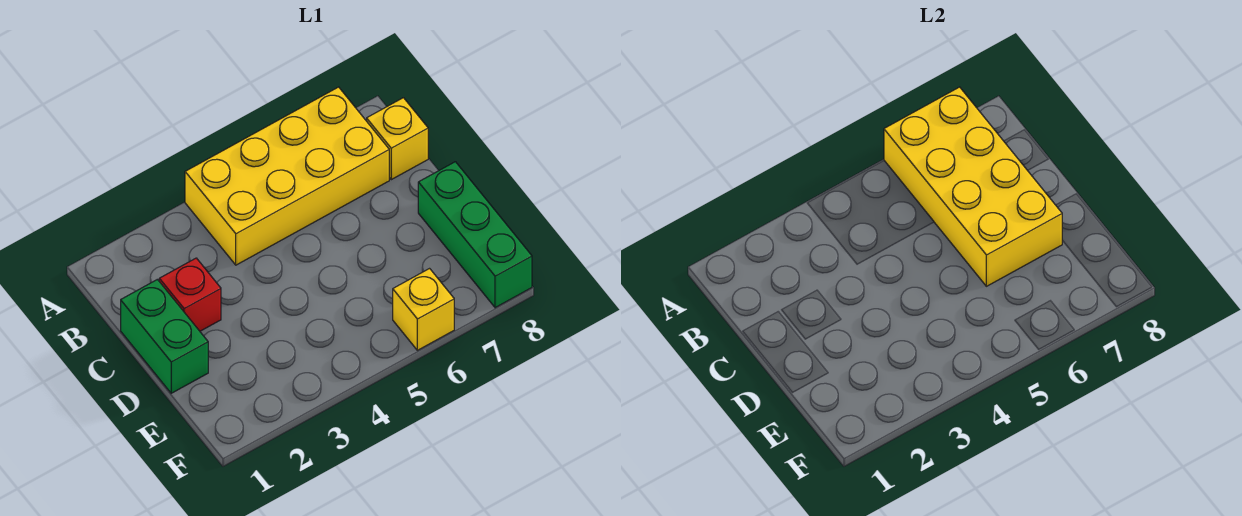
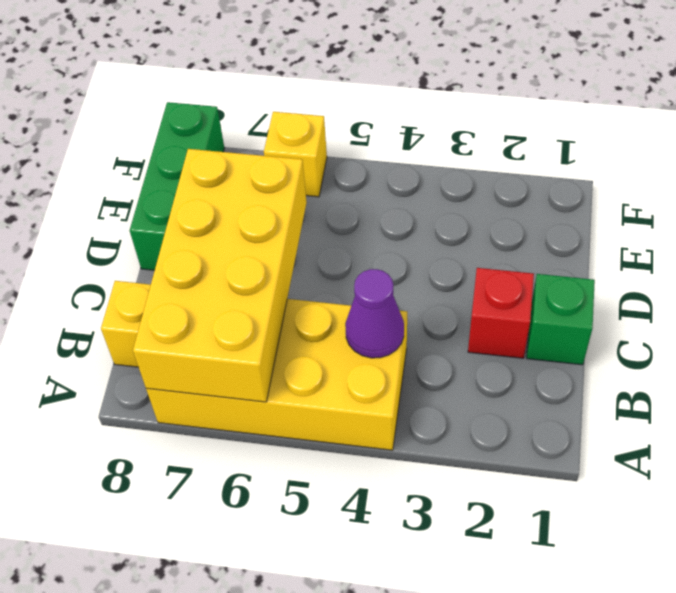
none -> purple cone B4 level 2
green brick C1:D1 level 1 -> green brick C1 level 1

